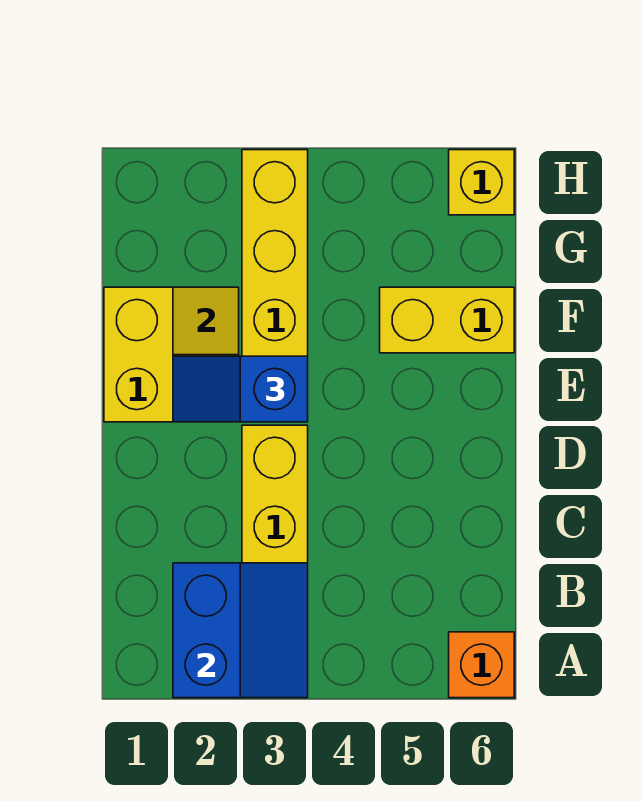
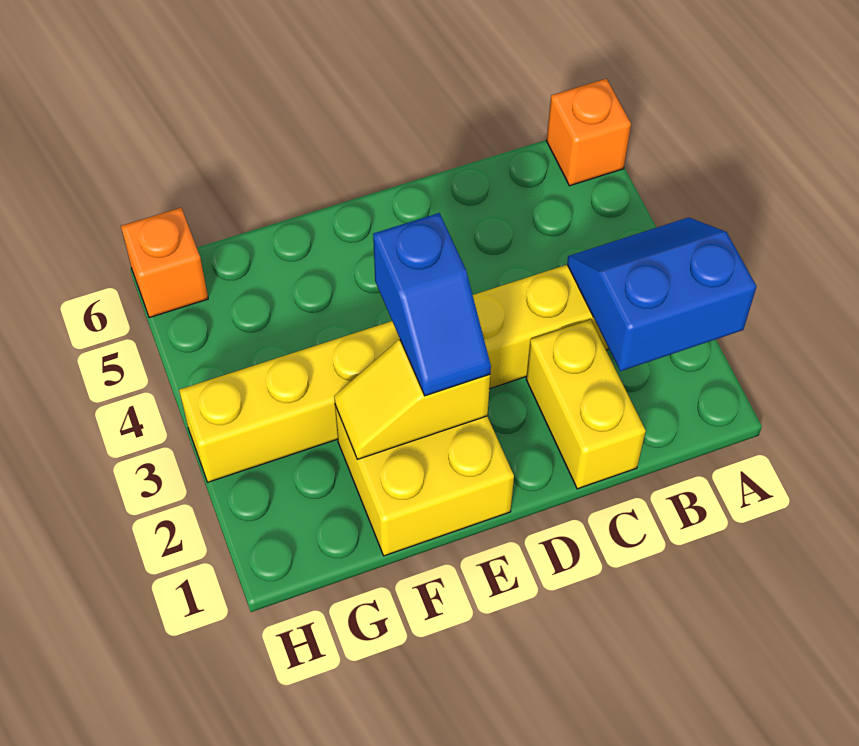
yellow brick F5:F6 level 1 -> yellow brick C1:C2 level 1
yellow brick H6 level 1 -> orange brick H6 level 1

